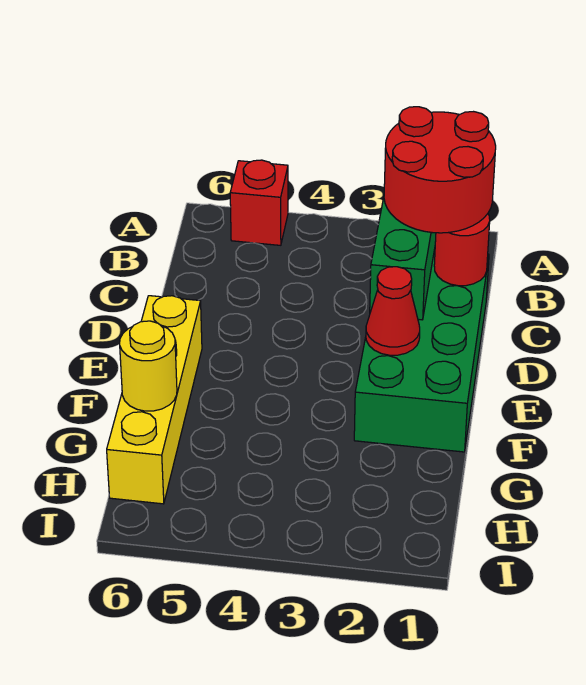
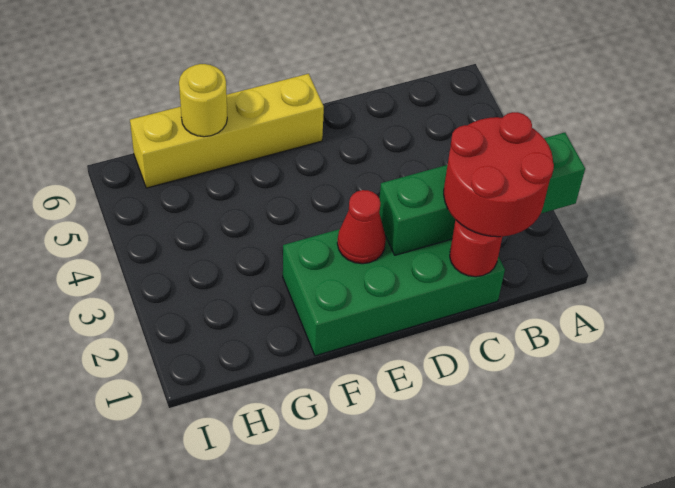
red brick A5 level 1 -> none

